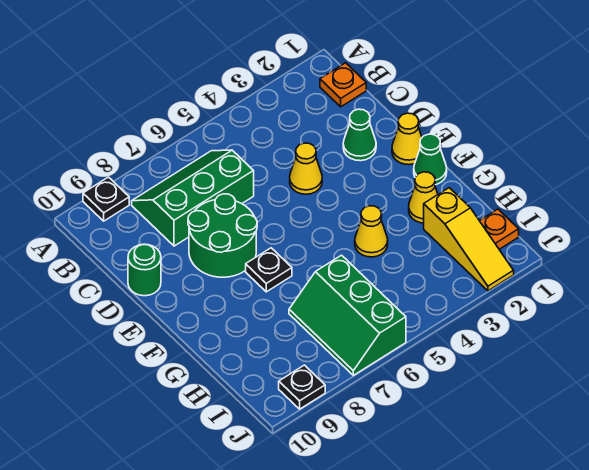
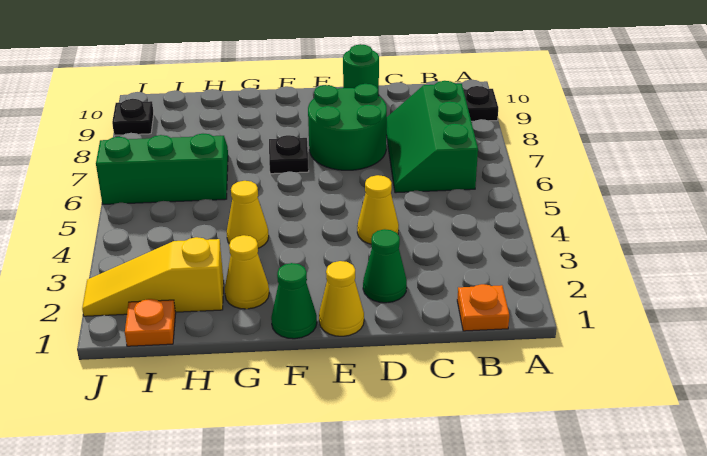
green slope B6:C8 level 1 top C -> green slope B6:C8 level 1 top B

